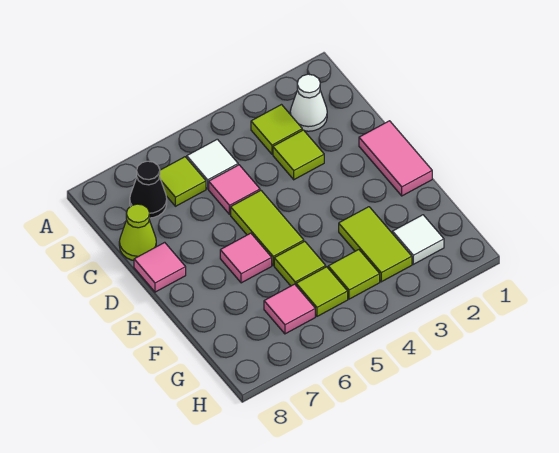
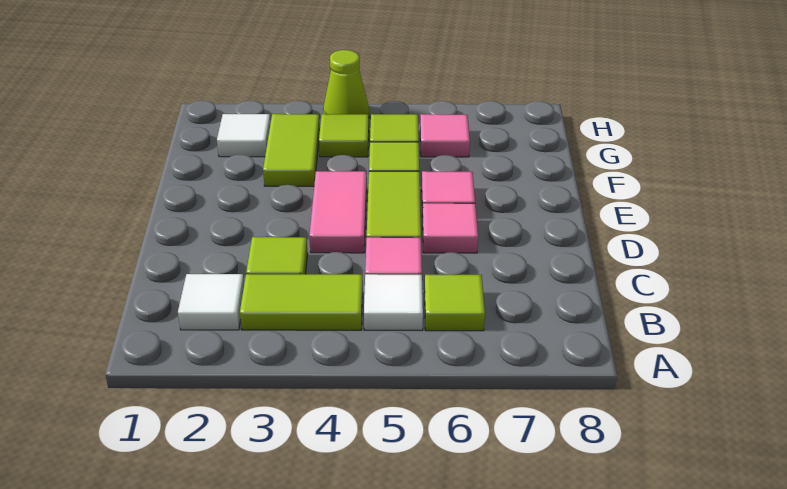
white cone B2 level 1 -> white tile B2 level 1
lime tile B3 level 1 -> lime tile B3:B4 level 1
black cone B7 level 1 -> none
lime cone C8 level 1 -> lime cone H4 level 1
pink tile D1:E1 level 1 -> pink tile D4:E4 level 1
pink tile D8 level 1 -> pink tile D6 level 1

